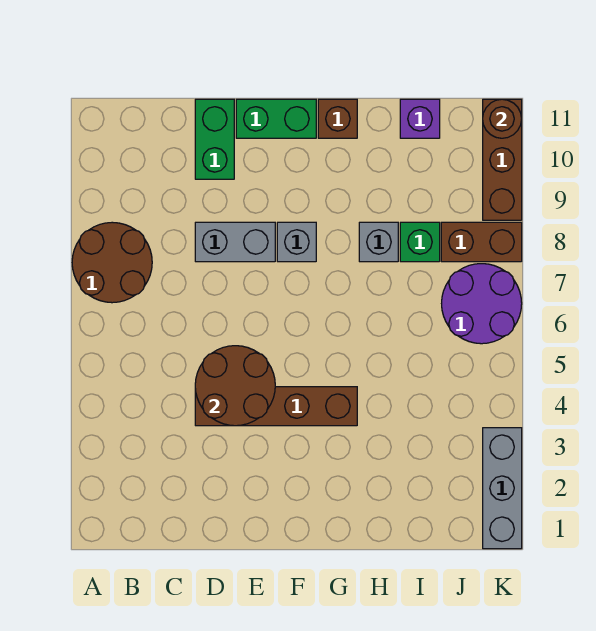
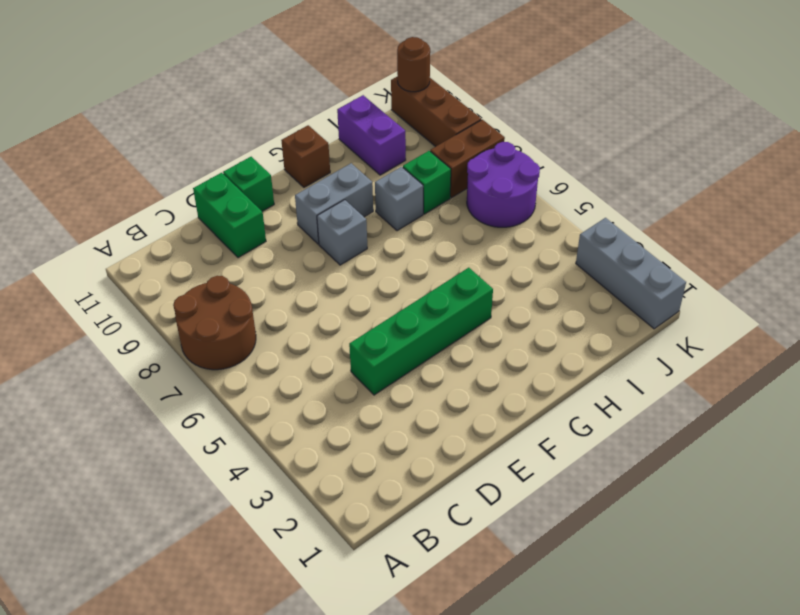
brown brick D4:G4 level 1 -> green brick D4:G4 level 1
brown round brick D4:E5 level 2 -> none
grey brick D8:E8 level 1 -> grey brick F9:G9 level 1
green brick E11:F11 level 1 -> green brick E11 level 1
purple brick I11 level 1 -> purple brick I10:I11 level 1

